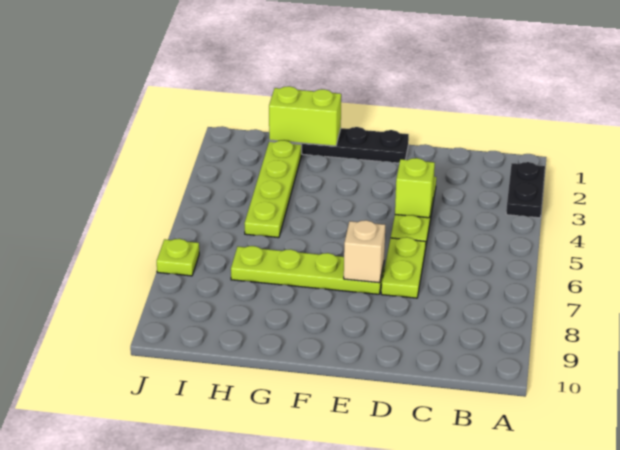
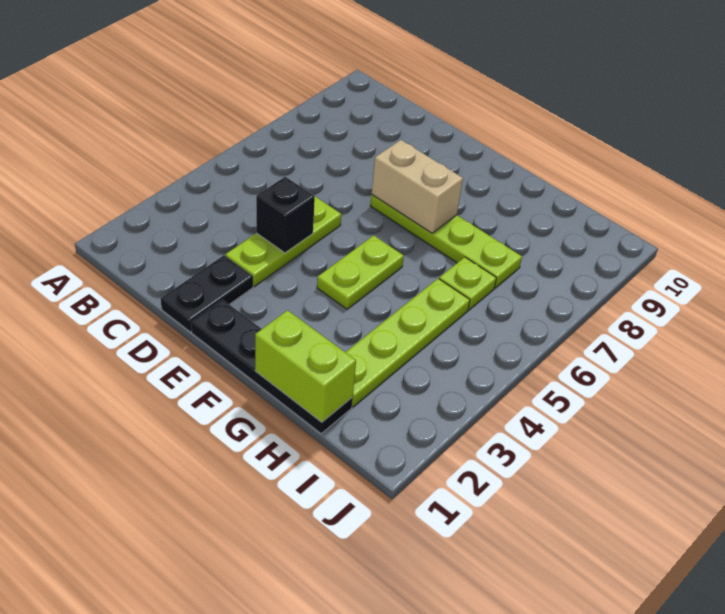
black plate A2:A3 level 1 -> black plate D1:D2 level 1
lime brick D4 level 2 -> black brick D4 level 2
lime plate D6:D7 level 1 -> lime plate F4:F5 level 1
tan brick E7 level 2 -> tan brick E7:F7 level 2
lime plate J7 level 1 -> lime plate H6 level 1

